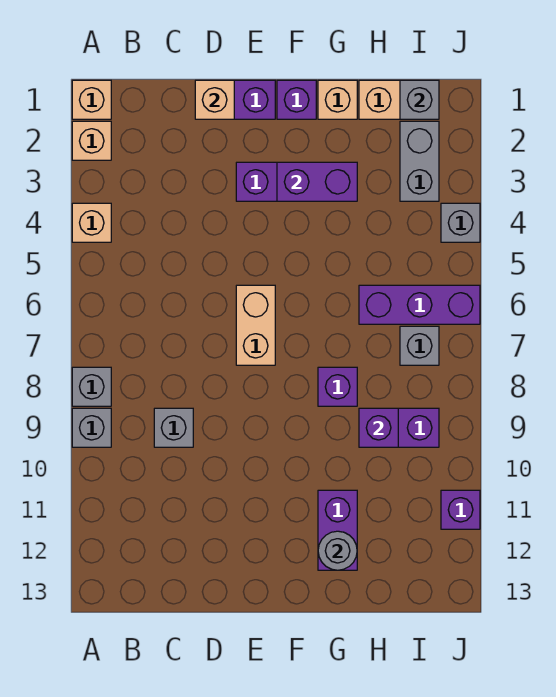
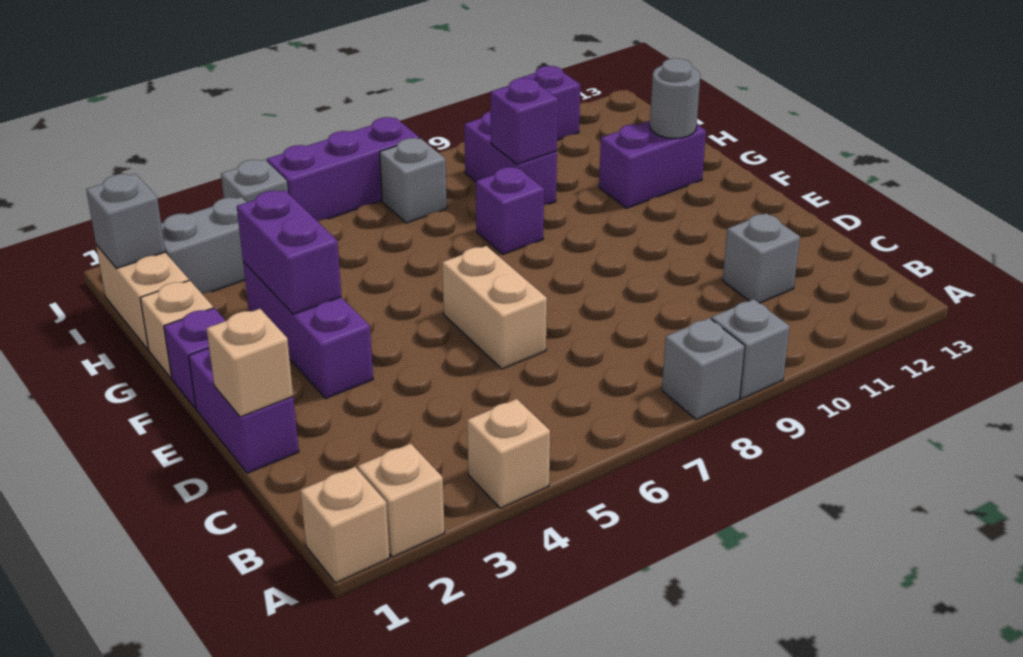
grey brick C9 level 1 -> grey brick C11 level 1
tan brick E6:E7 level 1 -> tan brick D6:E6 level 1
purple brick H6:J6 level 1 -> purple brick J5:J7 level 1

